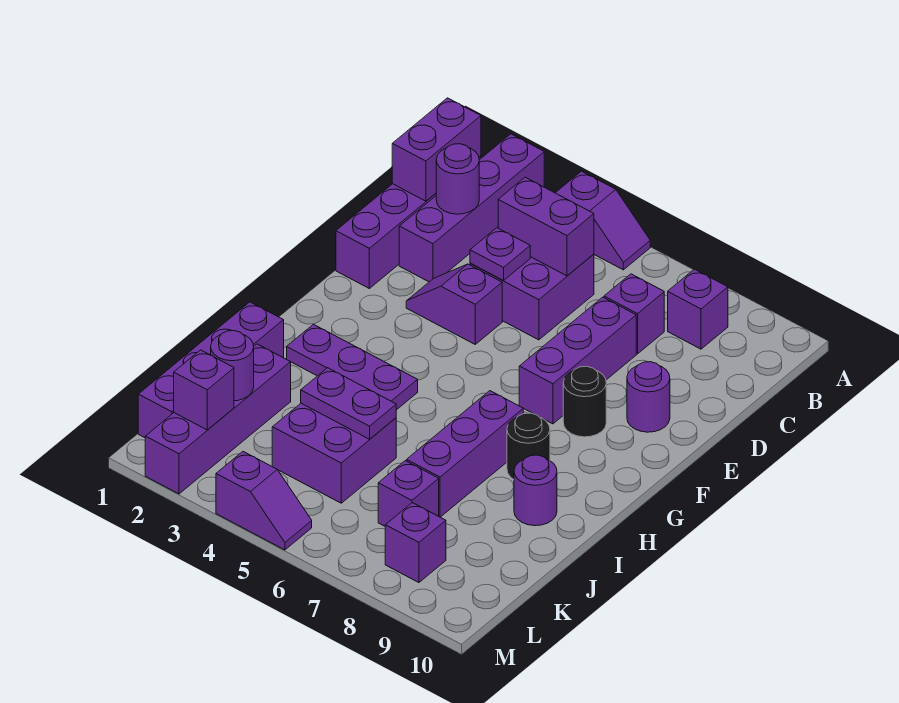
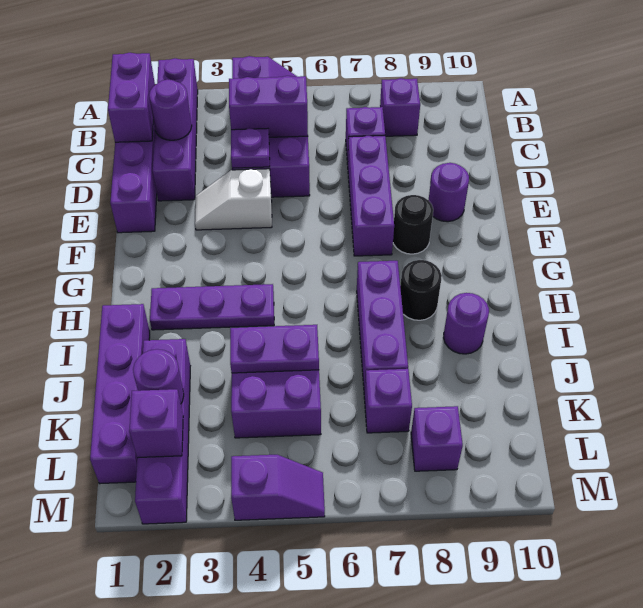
purple slope E3:E4 level 1 top 4 -> white slope E3:E4 level 1 top 4

